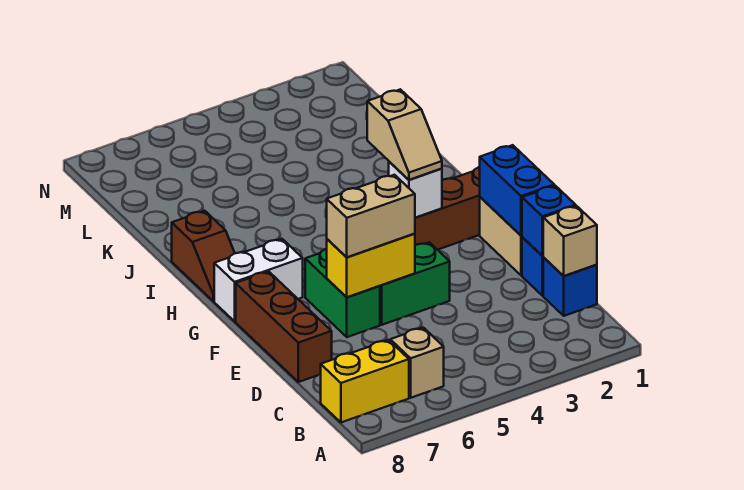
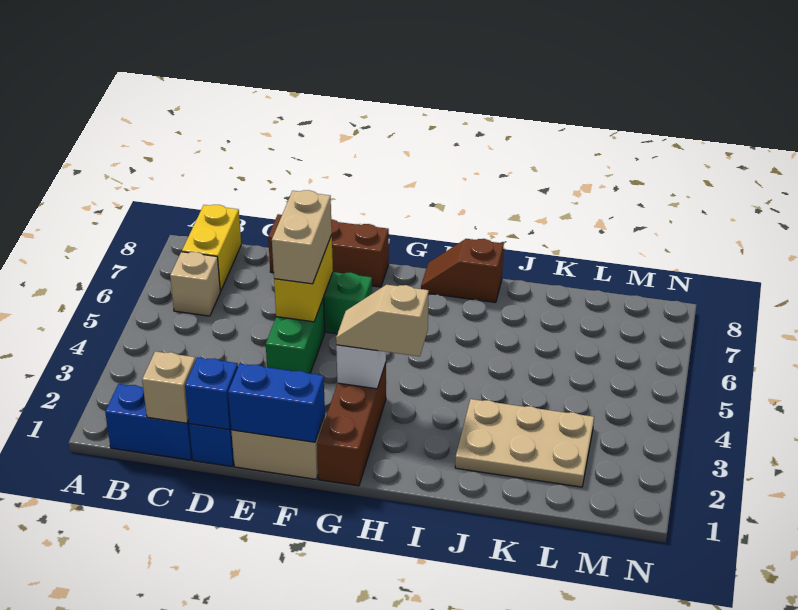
blue brick C1 level 1 -> blue brick B1:C1 level 1
white brick G7:G8 level 1 -> none
none -> tan plate J2:L3 level 1

